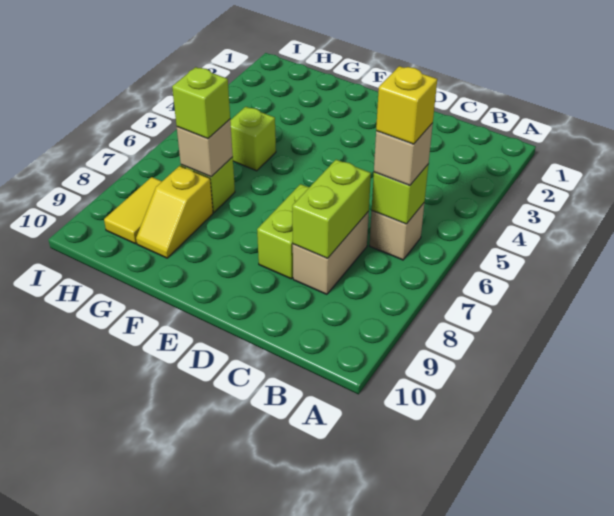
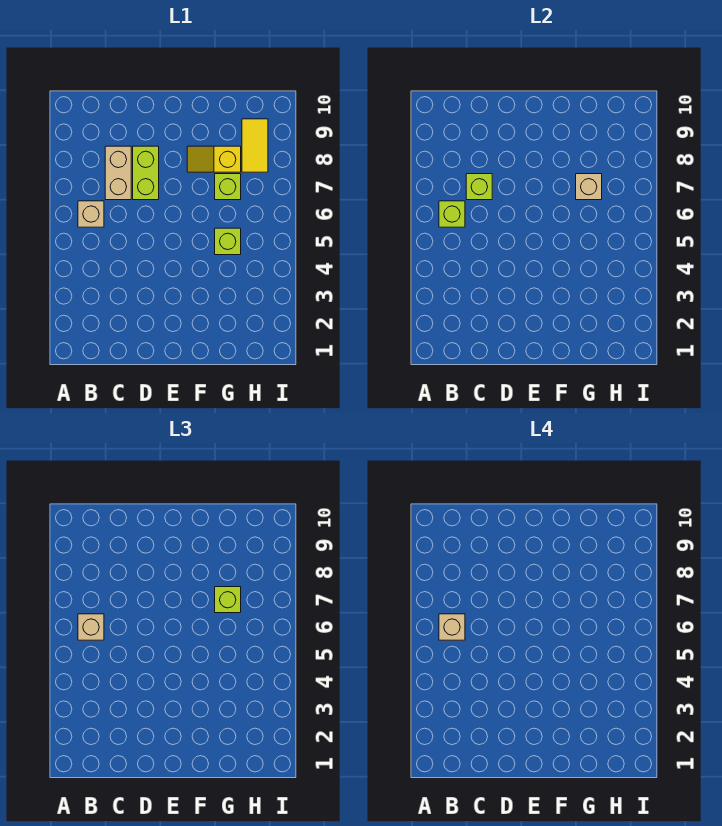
yellow brick B6 level 4 -> tan brick B6 level 4
lime brick C7:C8 level 2 -> lime brick C7 level 2
yellow slope G8:G9 level 1 top 8 -> yellow slope F8:G8 level 1 top G

